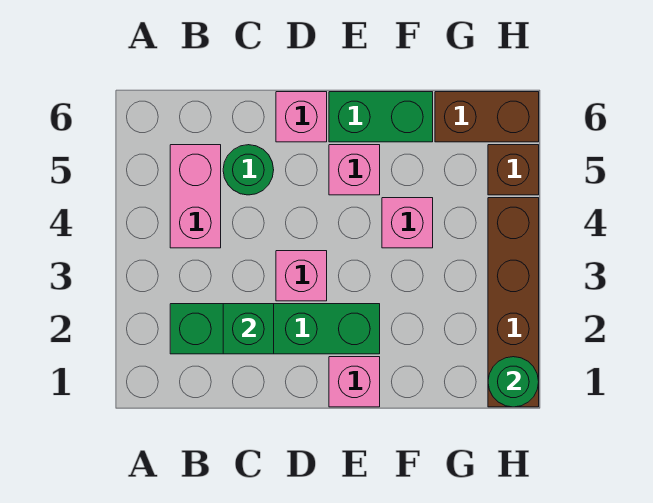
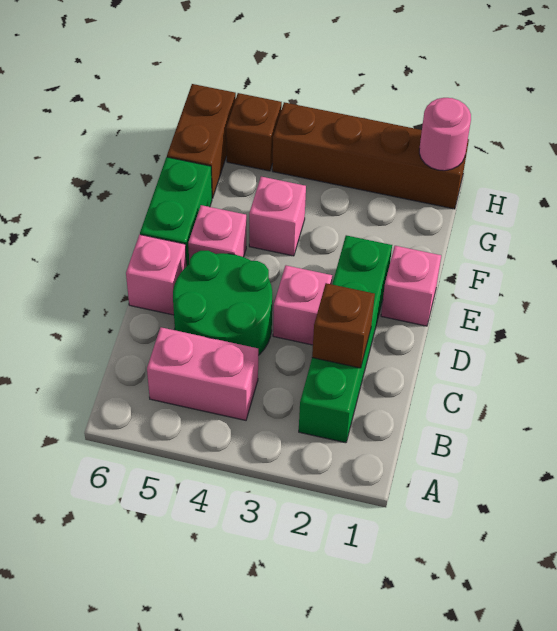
green brick C2 level 2 -> brown brick C2 level 2
green round brick C5 level 1 -> green round brick C4:D5 level 1
green round brick H1 level 2 -> pink round brick H1 level 2

